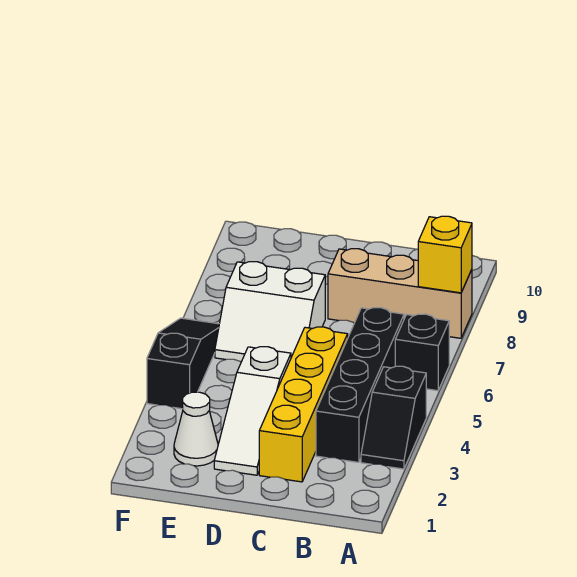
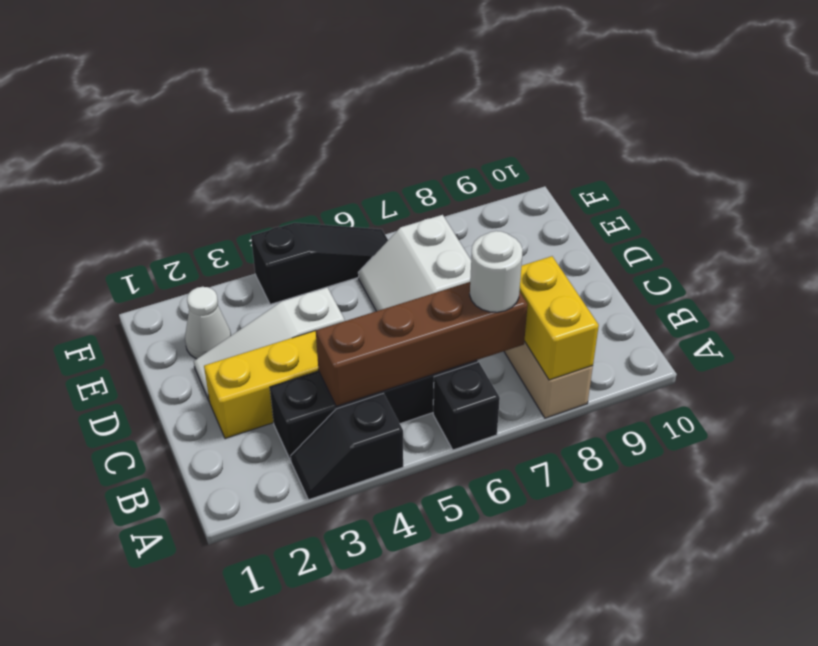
yellow brick A8 level 2 -> yellow brick A8:B8 level 2
none -> brown brick B4:B7 level 2
none -> white round brick B7 level 3

